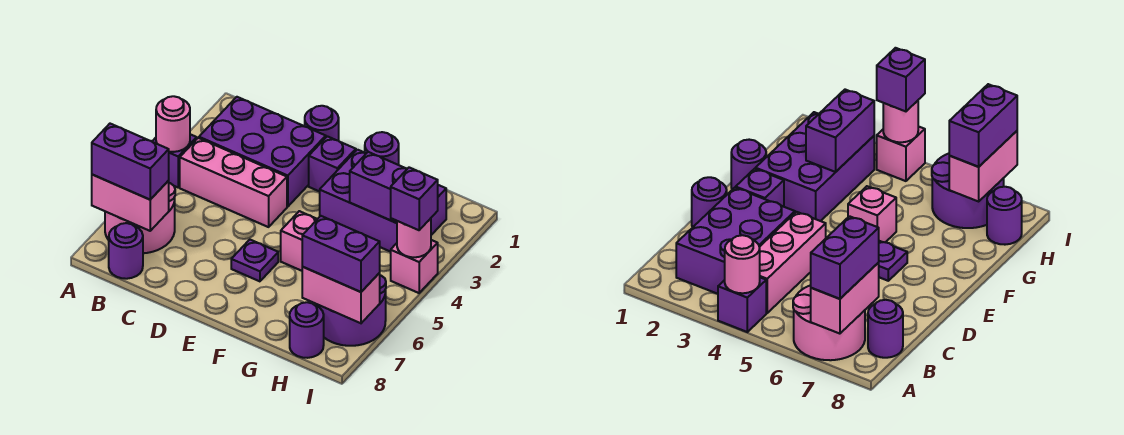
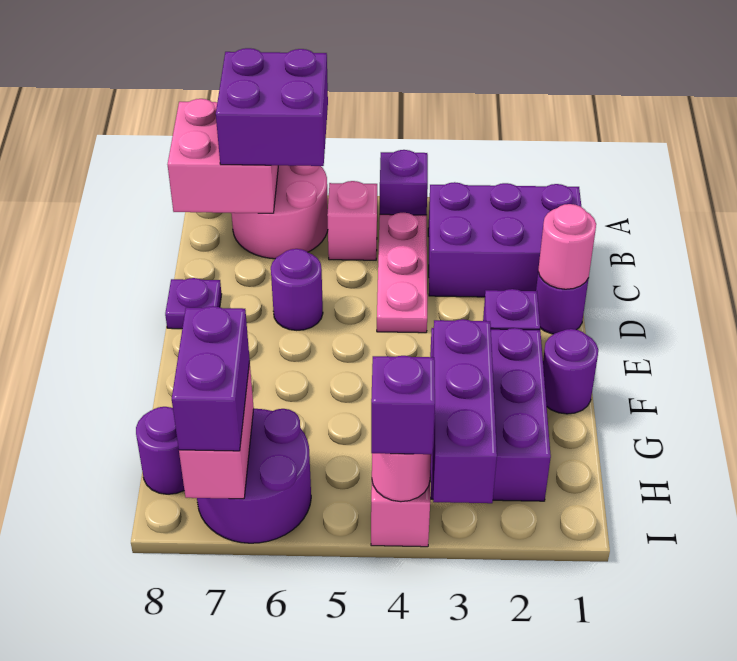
pink round brick A4 level 2 -> pink round brick D1 level 2
pink brick A7:B7 level 2 -> pink brick A7:B8 level 2
purple brick A7:B7 level 3 -> purple brick A6:B7 level 3
purple brick B2:D3 level 1 -> purple brick B1:C3 level 1
pink brick B4:D4 level 1 -> pink plate B4:D4 level 1
purple round brick B8 level 1 -> purple round brick D6 level 1
purple plate E6 level 1 -> purple plate D8 level 1
pink brick F5 level 1 -> pink brick B5 level 1
purple brick G3:H3 level 2 -> purple brick G3:I3 level 2

